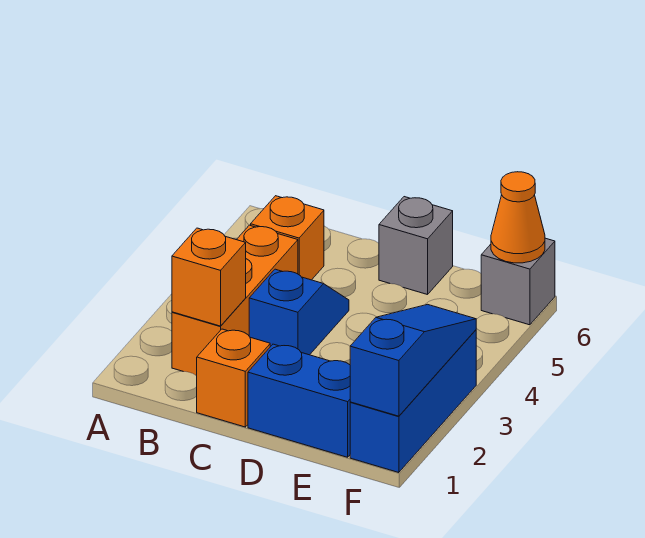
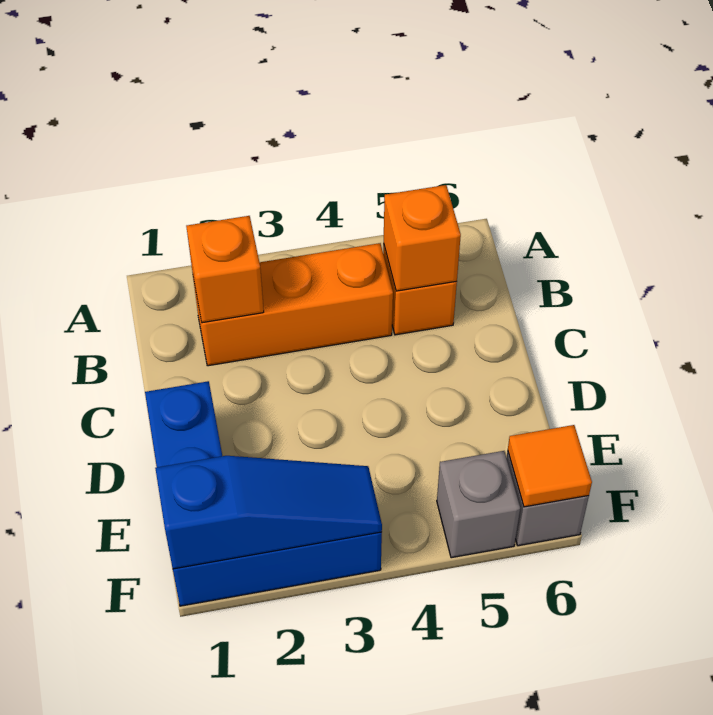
orange brick C1 level 1 -> orange brick B5 level 2
blue slope C3:C4 level 1 top 3 -> none
grey brick D6 level 1 -> grey brick F5 level 1
orange cone F6 level 2 -> orange tile F6 level 2

